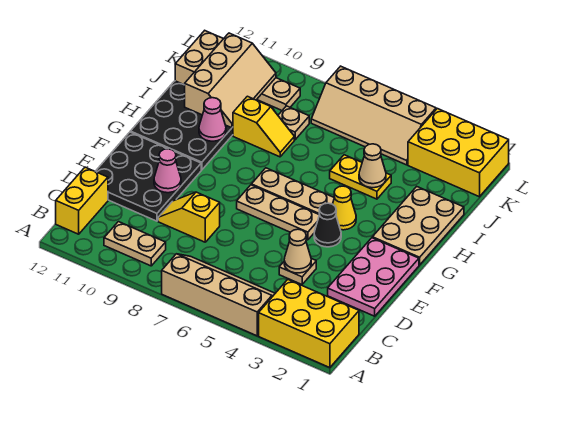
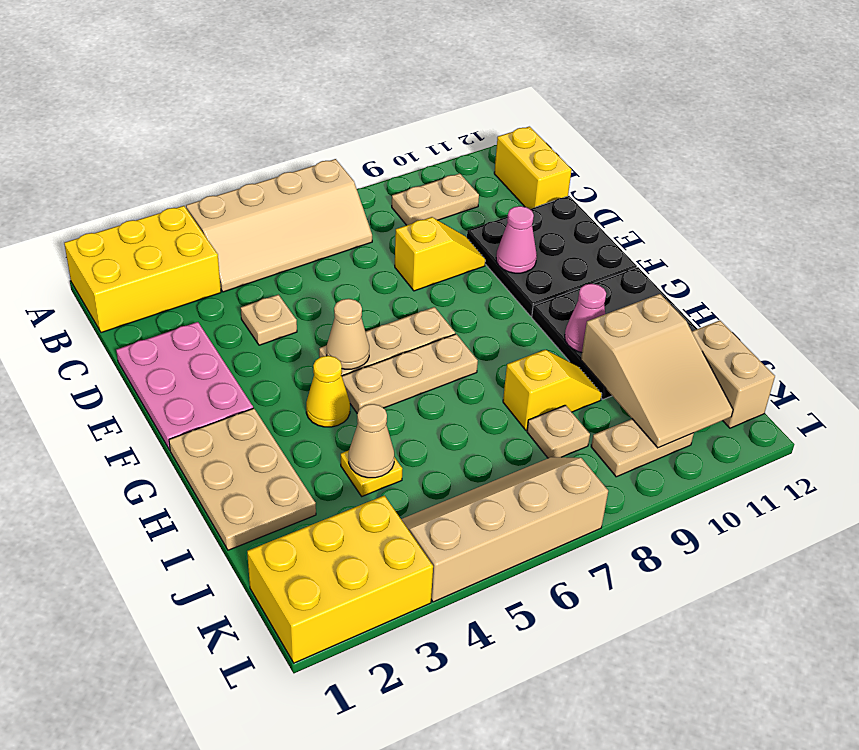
tan cone D4 level 2 -> tan cone F5 level 2
black cone F4 level 1 -> none
yellow plate I4:I5 level 1 -> yellow plate I4 level 1
yellow slope I8:I9 level 1 top 9 -> yellow slope I8:I9 level 1 top 8
tan slope I10:K11 level 2 top 11 -> tan slope I10:K11 level 2 top I

